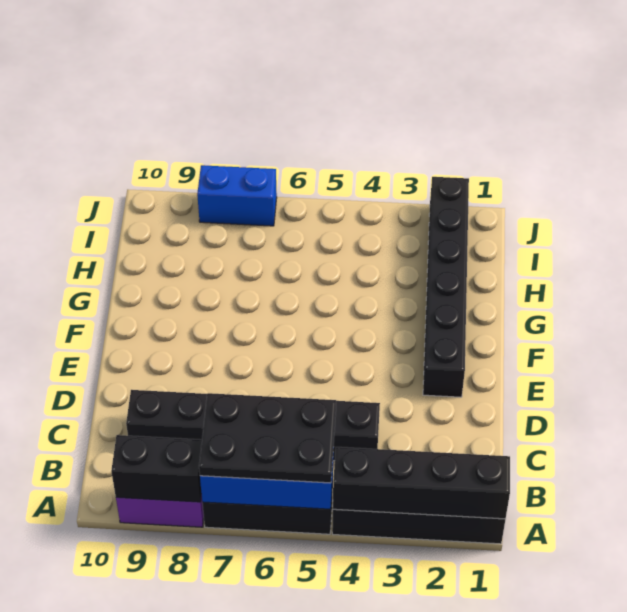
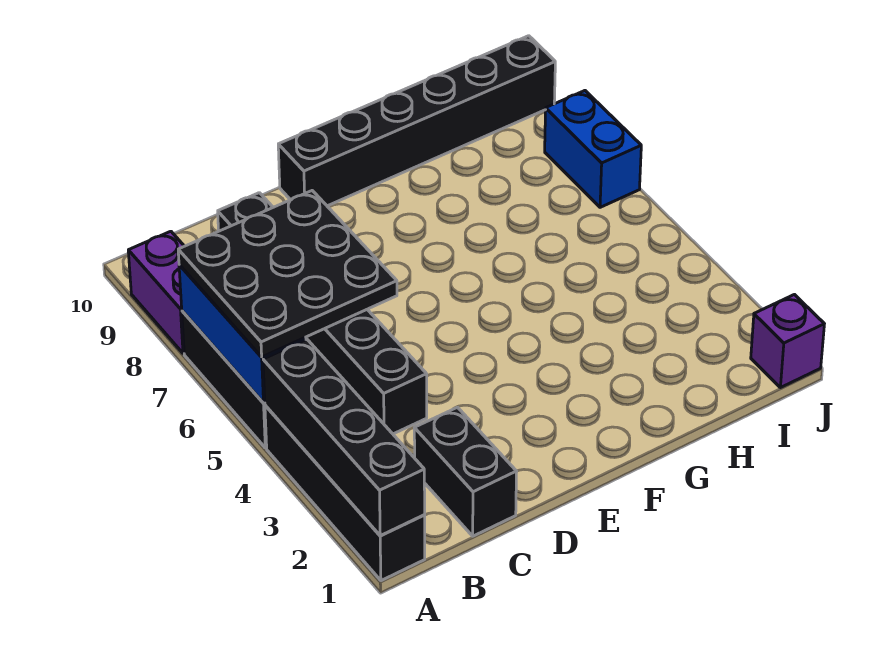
black plate A5:B7 level 3 -> black plate A5:C7 level 3
black brick A8:A9 level 2 -> black brick C1:C2 level 1
black brick E2:J2 level 1 -> black brick E10:J10 level 1
none -> purple brick J1 level 1

